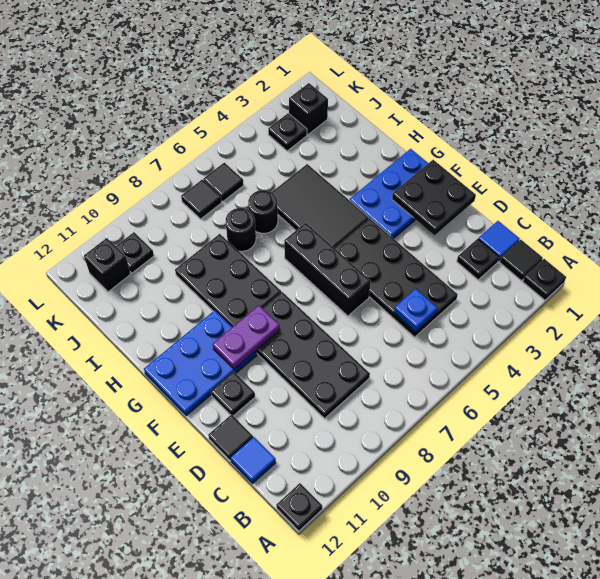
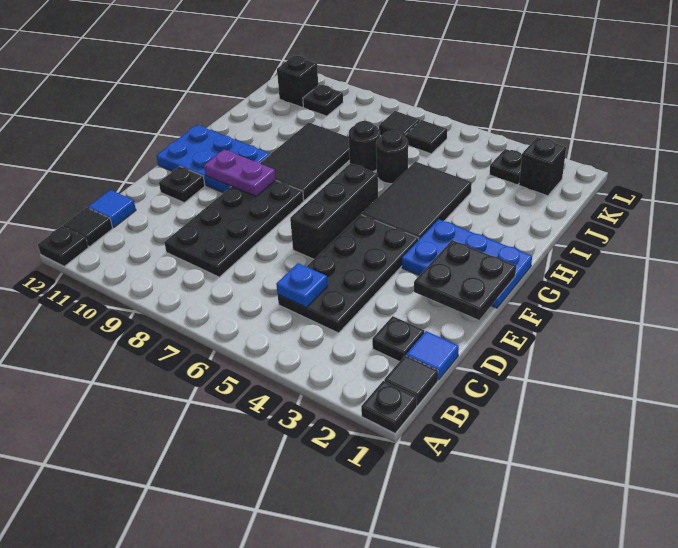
black tile D12 level 1 -> black tile B12 level 1
black plate G8:I9 level 1 -> black tile G8:I9 level 1

